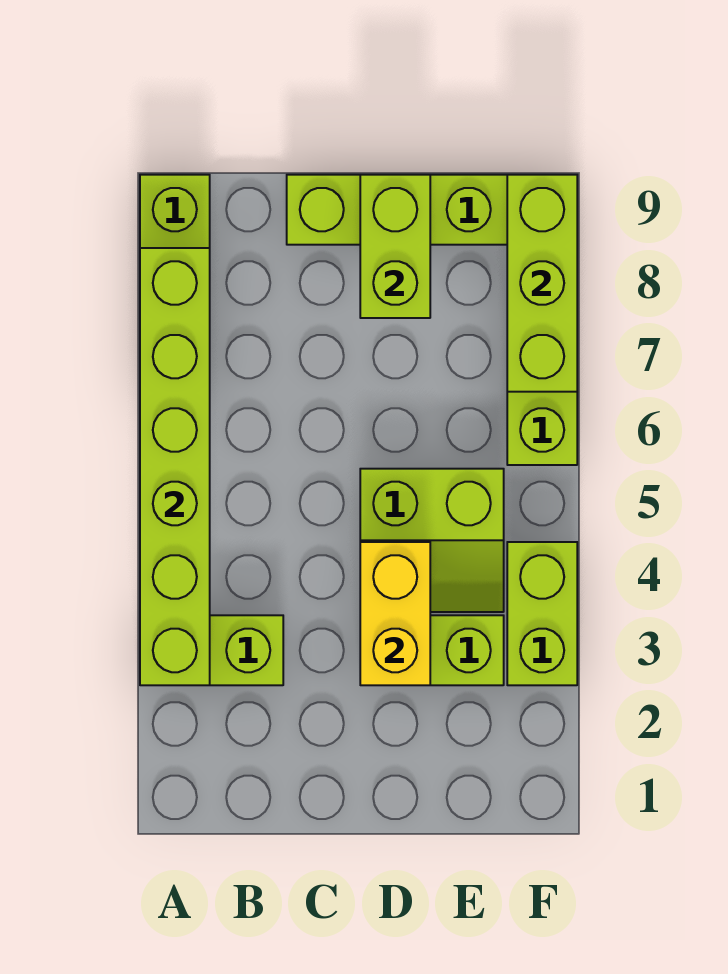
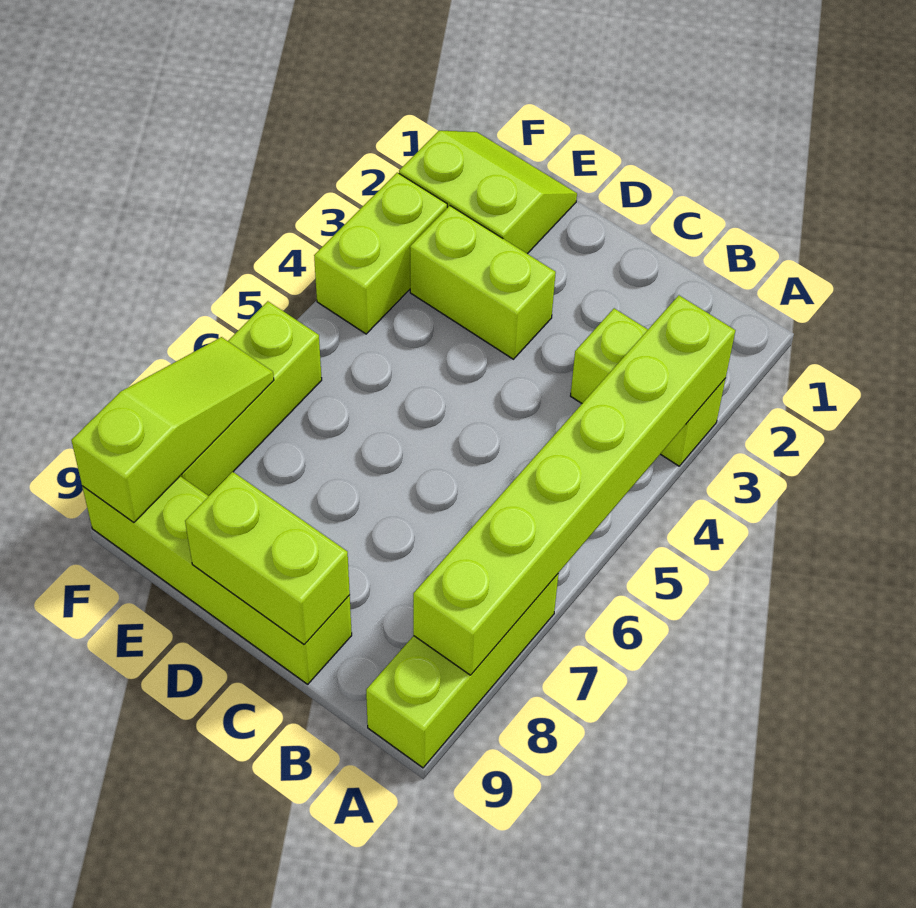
yellow brick D3:D4 level 2 -> none
lime slope D4:E5 level 1 top 5 -> lime slope E1:F2 level 1 top 2
lime brick D8:D9 level 2 -> lime brick C9:D9 level 2
lime brick F7:F9 level 2 -> lime slope F7:F9 level 2 top 9

